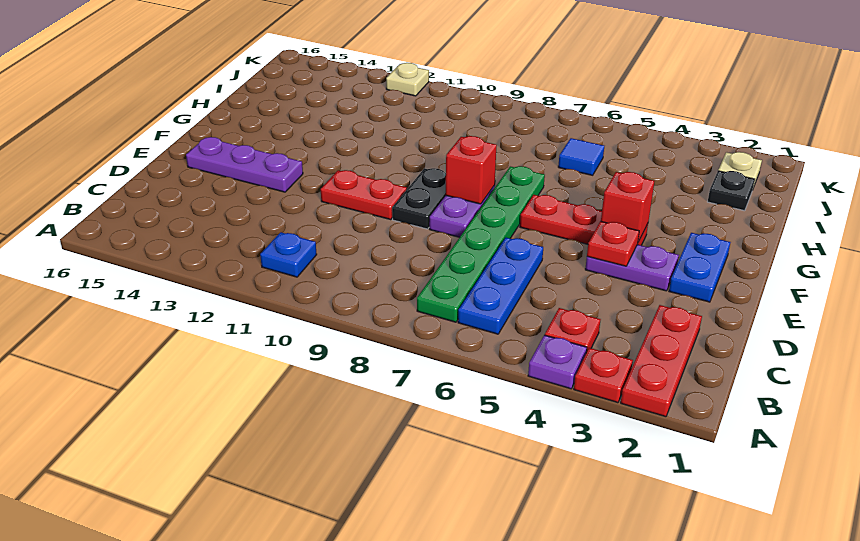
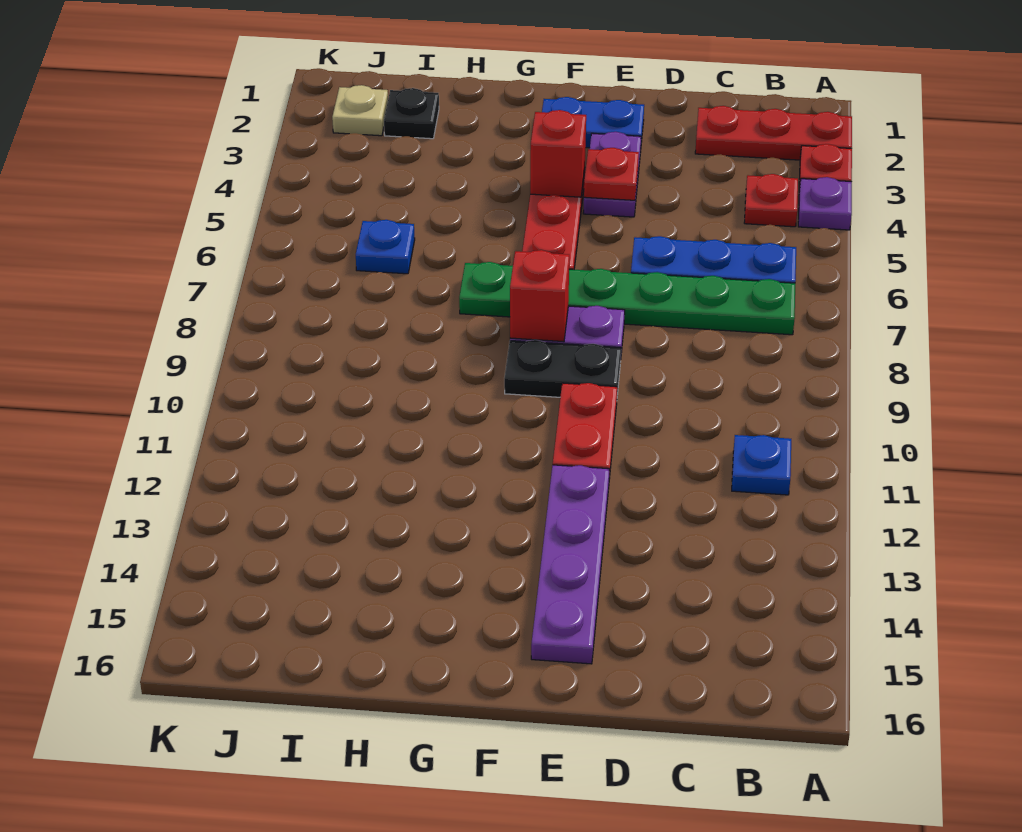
purple plate E13:E15 level 1 -> purple plate E12:E15 level 1
blue tile I6 level 1 -> blue plate I6 level 1
tan plate K12 level 1 -> none

